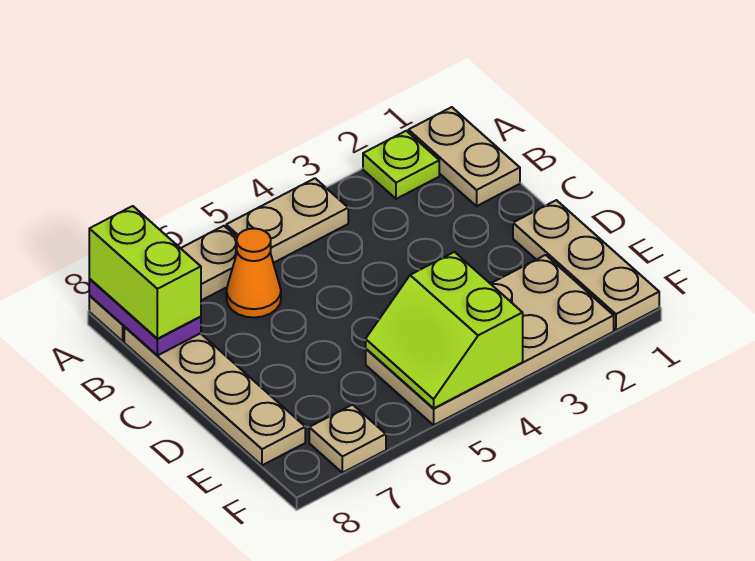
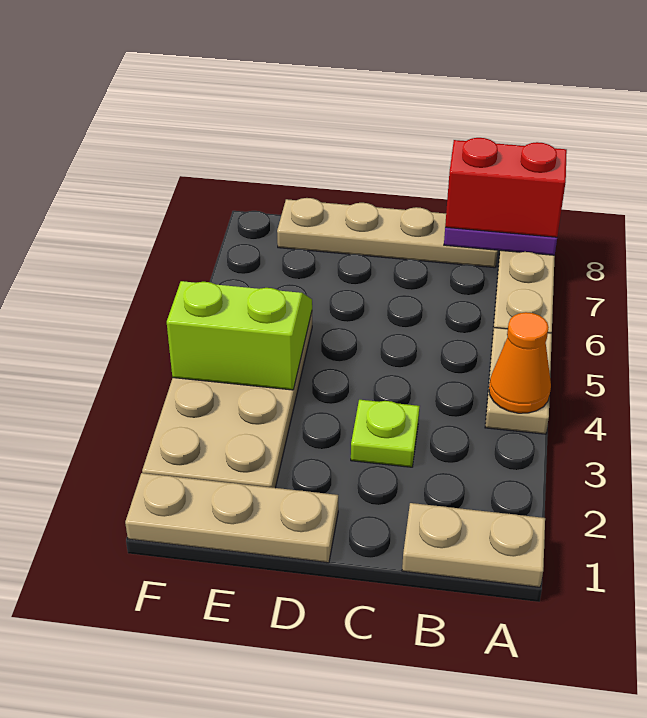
lime plate A2 level 1 -> lime plate C3 level 1
lime brick A8:B8 level 3 -> red brick A8:B8 level 3
orange cone B6 level 1 -> orange cone A4 level 2
tan plate F7 level 1 -> none

